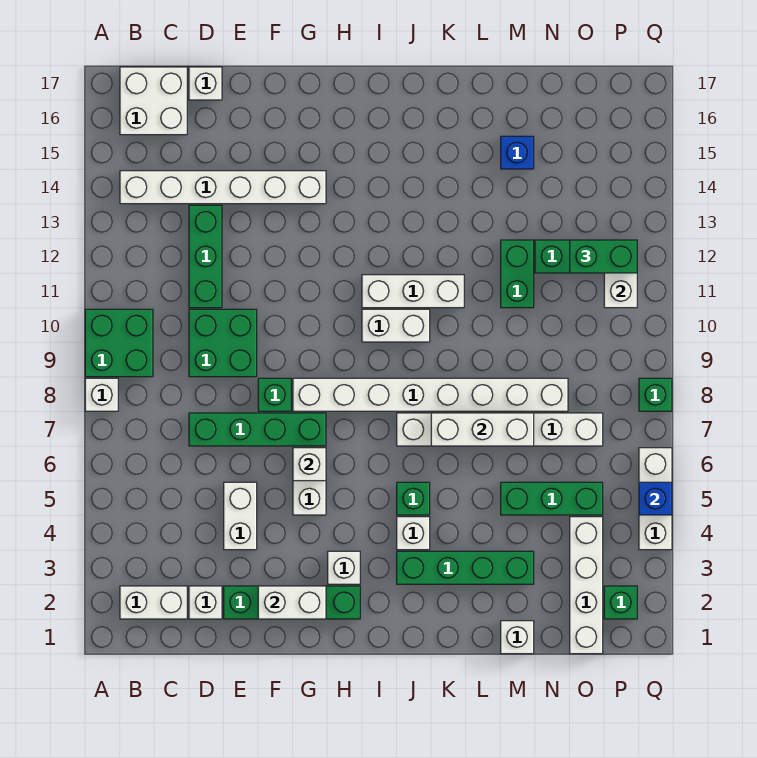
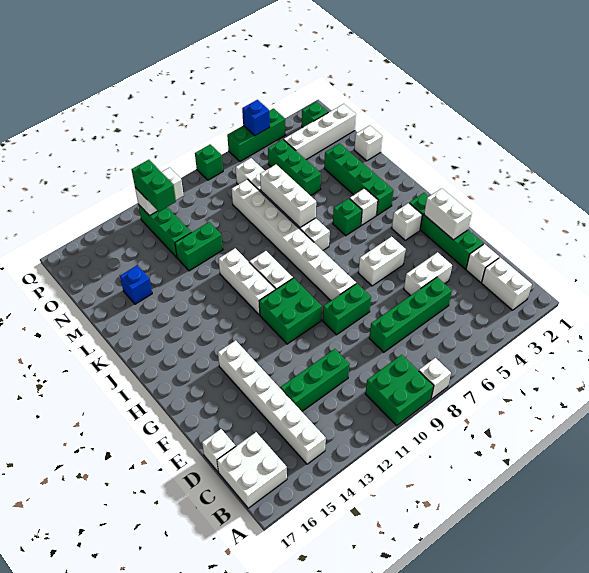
green brick D7:G7 level 1 -> green brick D5:D8 level 1
green brick D9:E10 level 1 -> green brick G10:H11 level 1
green brick F8 level 1 -> green brick F8:F9 level 1
white brick G6 level 2 -> none
white brick Q4:Q6 level 1 -> green brick Q4:Q6 level 1

